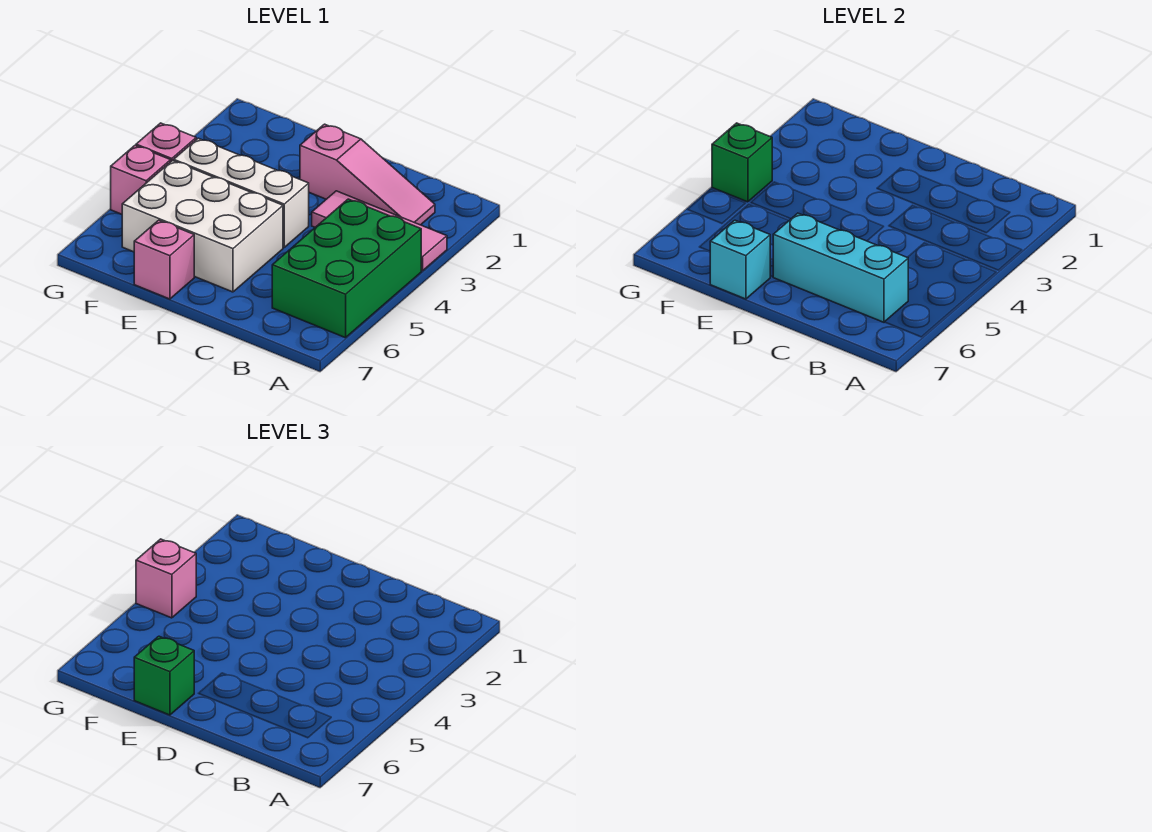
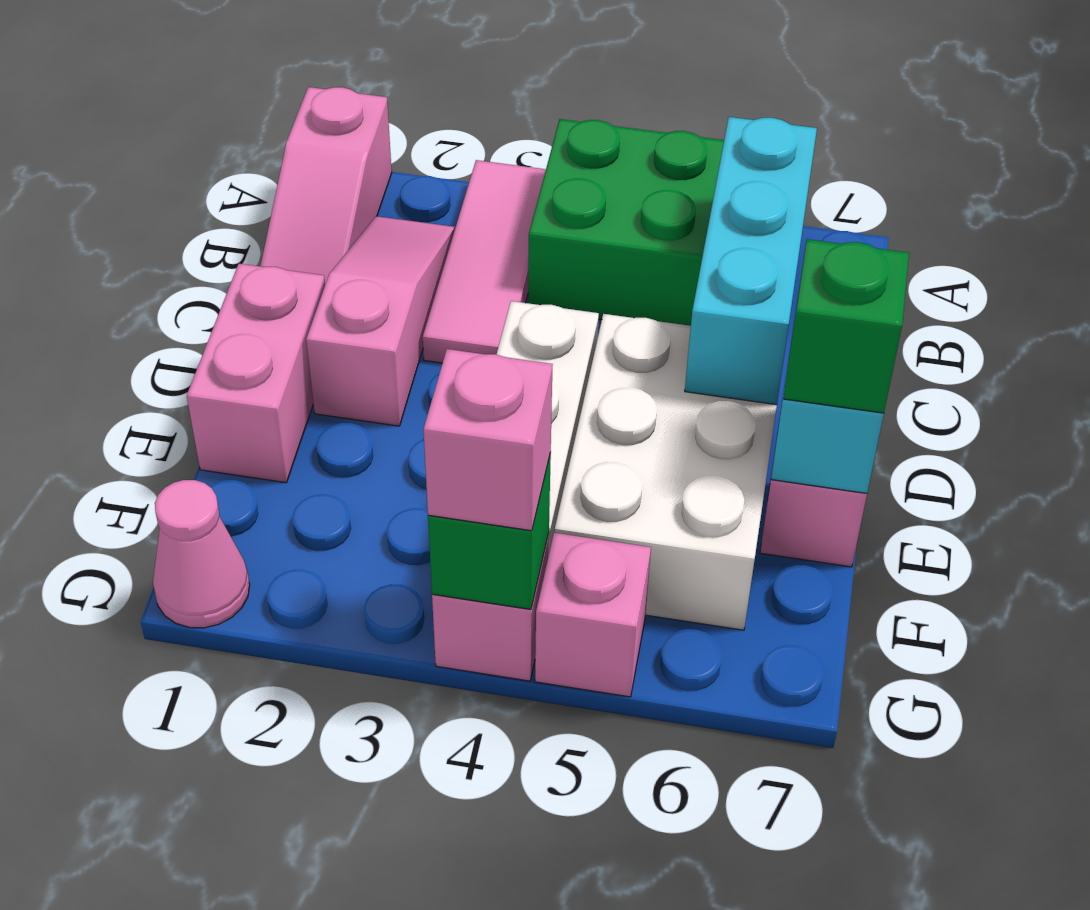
none -> pink slope A1:C1 level 1 top A
none -> pink brick D1:E1 level 1
none -> pink cone G1 level 1

